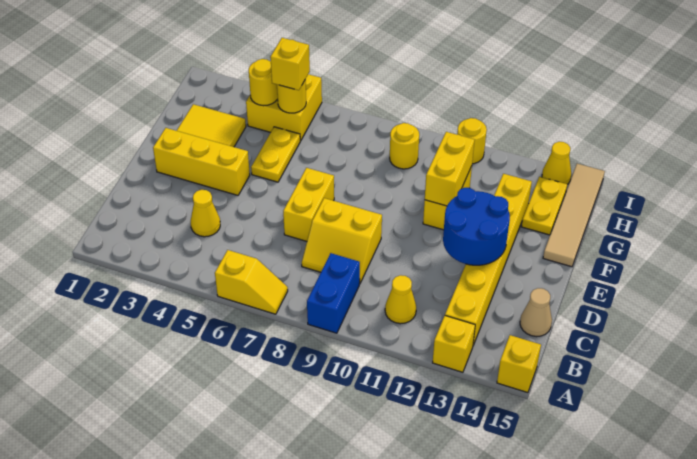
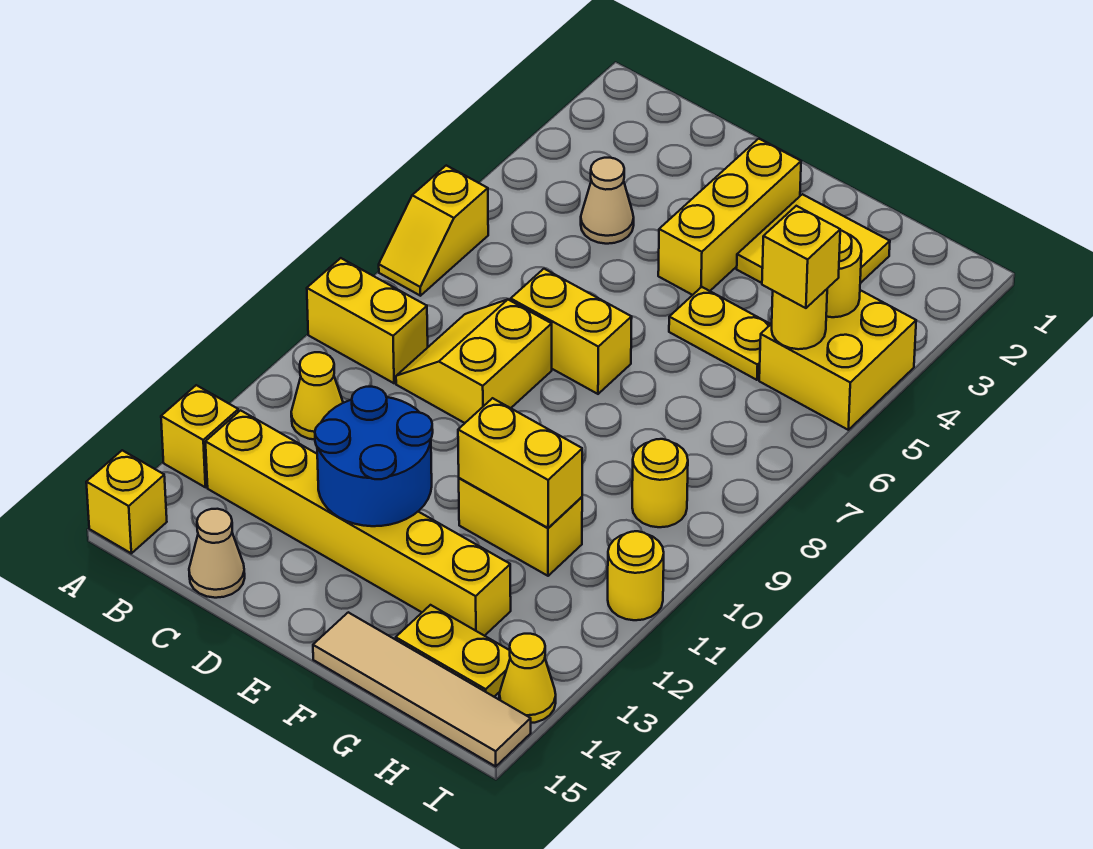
blue brick A9:B9 level 1 -> yellow brick A9:B9 level 1
yellow cone C4 level 1 -> tan cone C4 level 1

